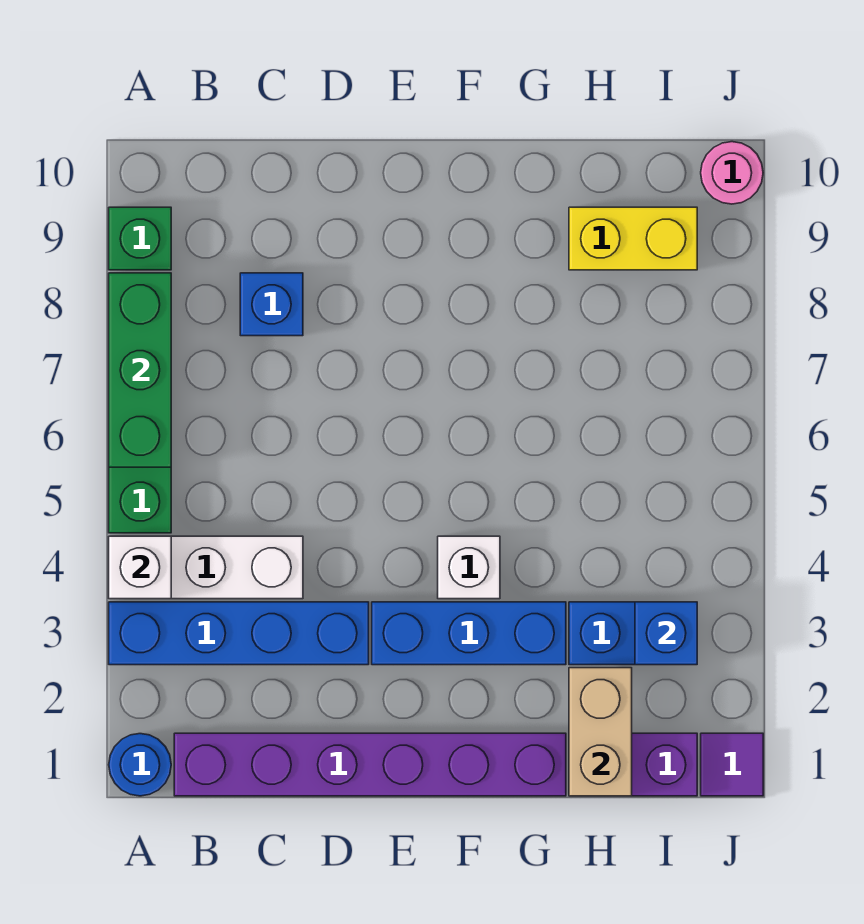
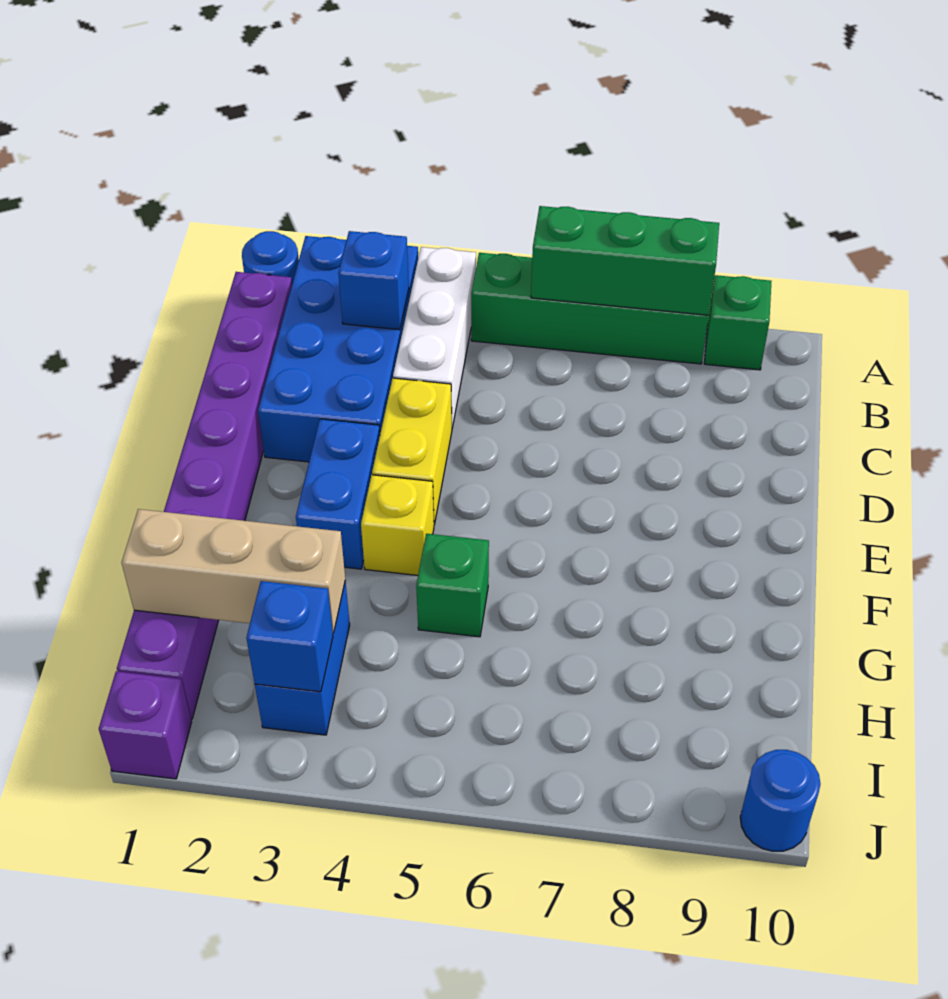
blue brick A3:D3 level 1 -> blue brick A2:D3 level 1
white brick A4 level 2 -> none
blue brick C8 level 1 -> blue brick B3 level 2
blue brick E3:G3 level 1 -> blue brick E3:F3 level 1
white brick F4 level 1 -> yellow brick F4 level 1
none -> green brick G5 level 1
tan brick H1:H2 level 2 -> tan brick H1:H3 level 2
yellow brick H9:I9 level 1 -> yellow brick D4:E4 level 1
purple tile J1 level 1 -> purple brick J1 level 1
pink round brick J10 level 1 -> blue round brick J10 level 1

